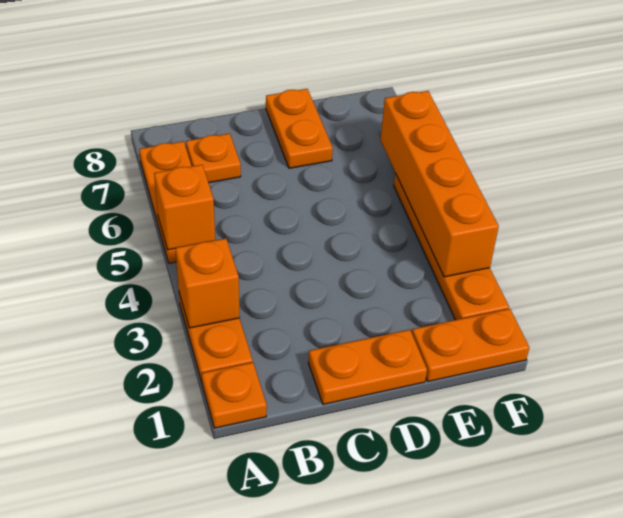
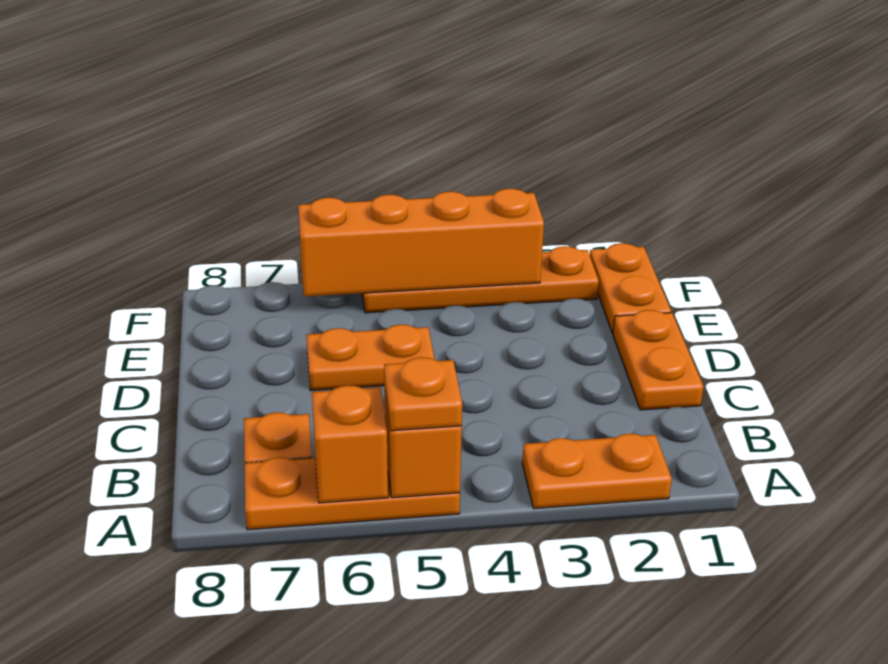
orange plate A1 level 1 -> orange plate A5 level 3
orange brick A3 level 2 -> orange brick A6 level 2
orange plate D7:D8 level 1 -> orange plate D5:D6 level 1

